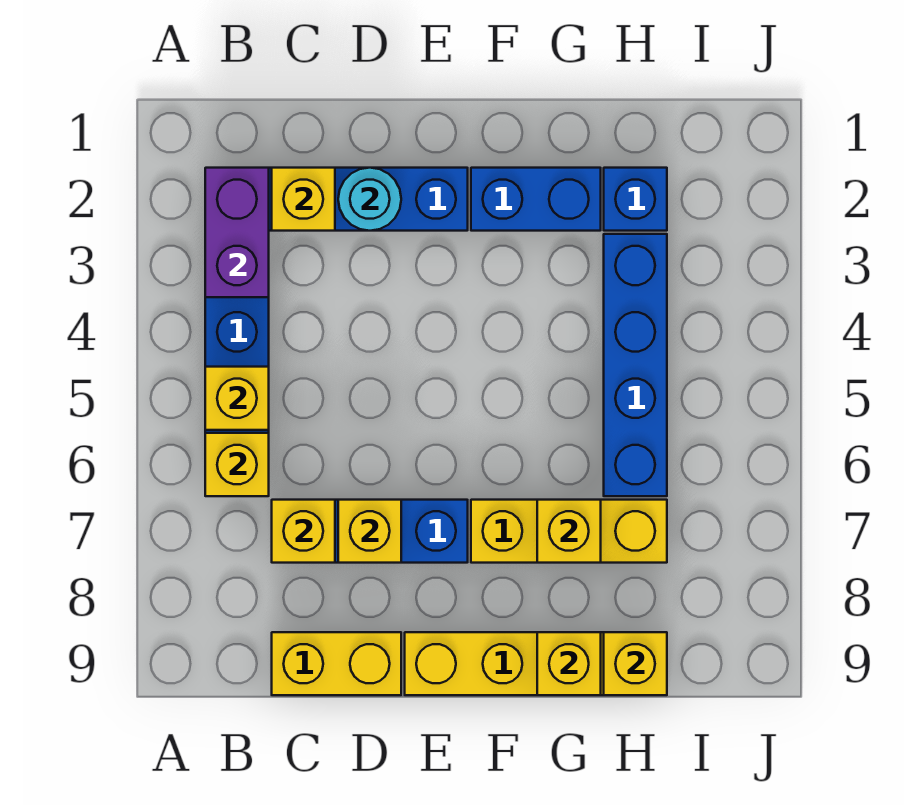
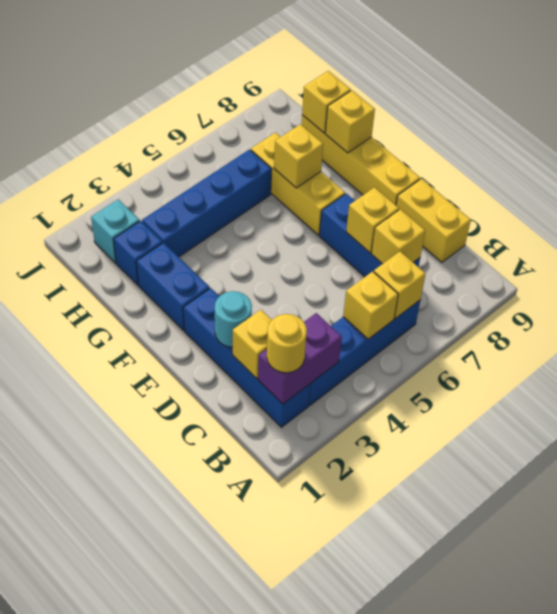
none -> yellow round brick B2 level 3
none -> cyan brick I2 level 1

